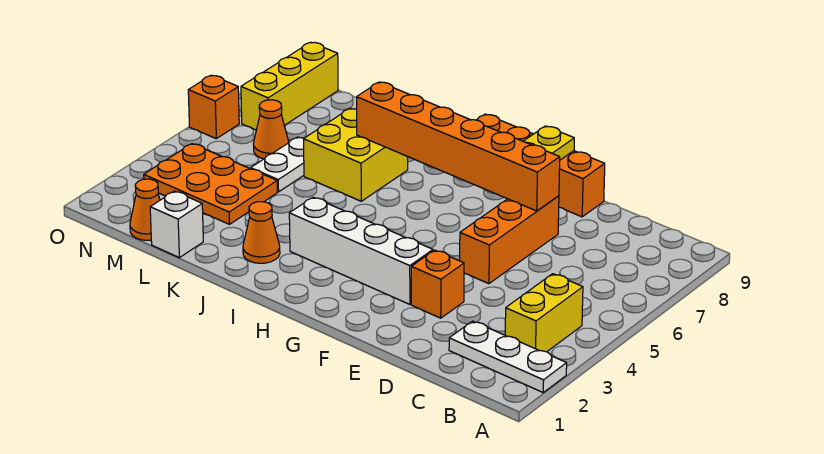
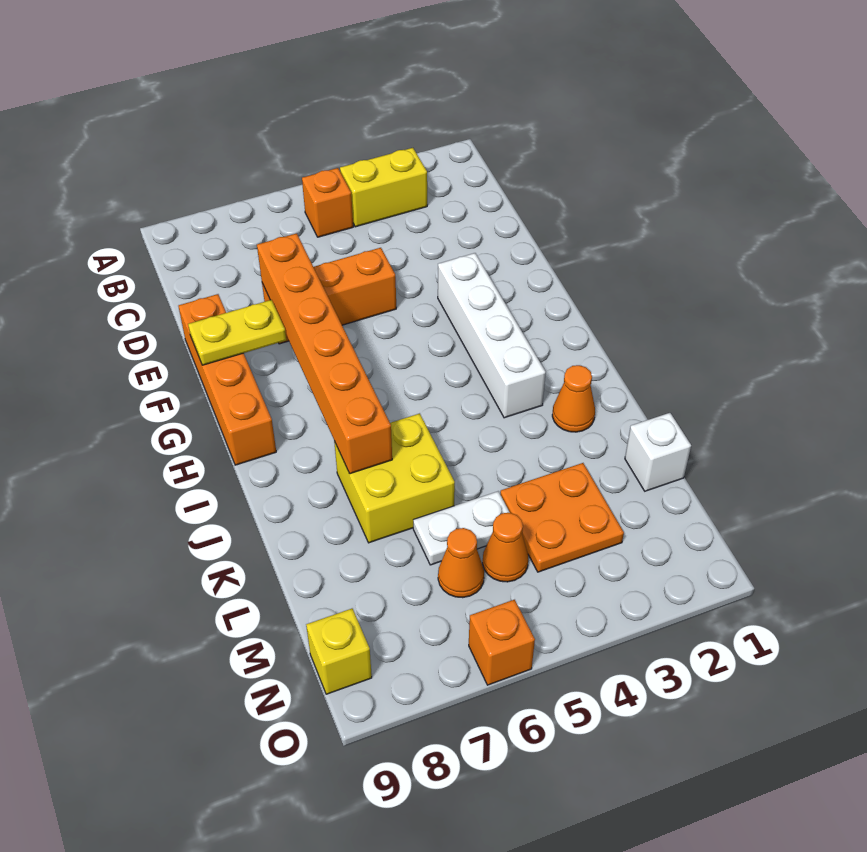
white plate A2:C2 level 1 -> none
orange brick E3 level 1 -> orange brick B5 level 1
orange plate L3:N4 level 1 -> orange plate L3:M4 level 1
orange cone M1 level 1 -> orange cone M5 level 1
yellow brick N7:N9 level 1 -> yellow brick N9 level 1

